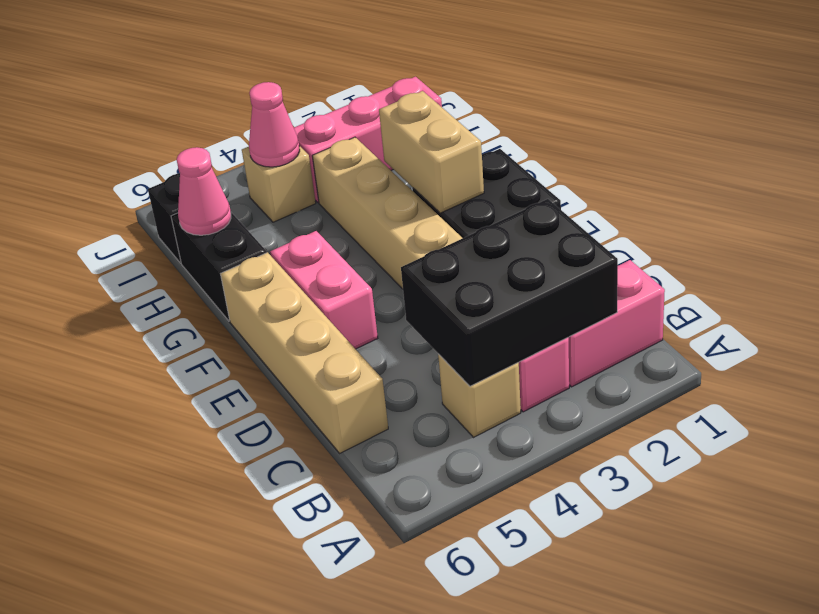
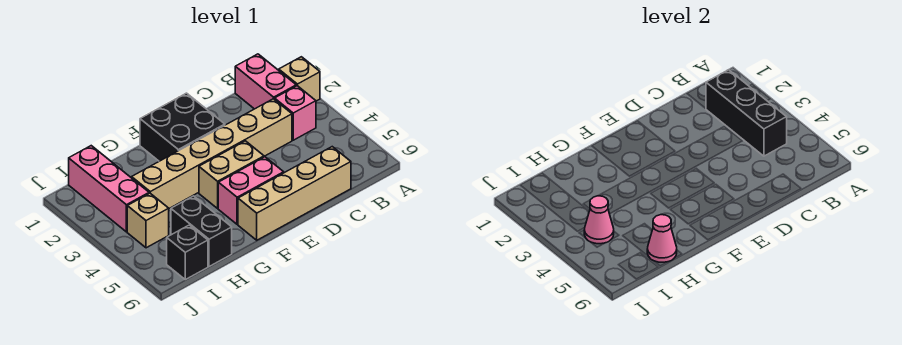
black brick B2:C4 level 2 -> black brick B2:B4 level 2
tan brick B4 level 1 -> tan brick A2 level 1
tan brick F2:G2 level 2 -> tan brick E4:F4 level 1
black brick G6:H6 level 1 -> black brick H5:H6 level 1

